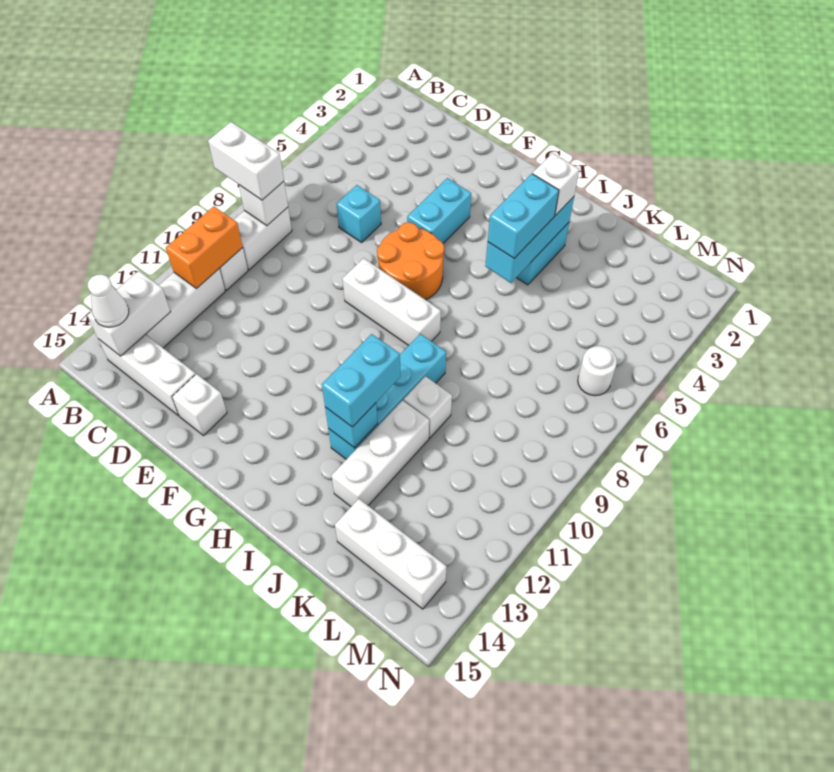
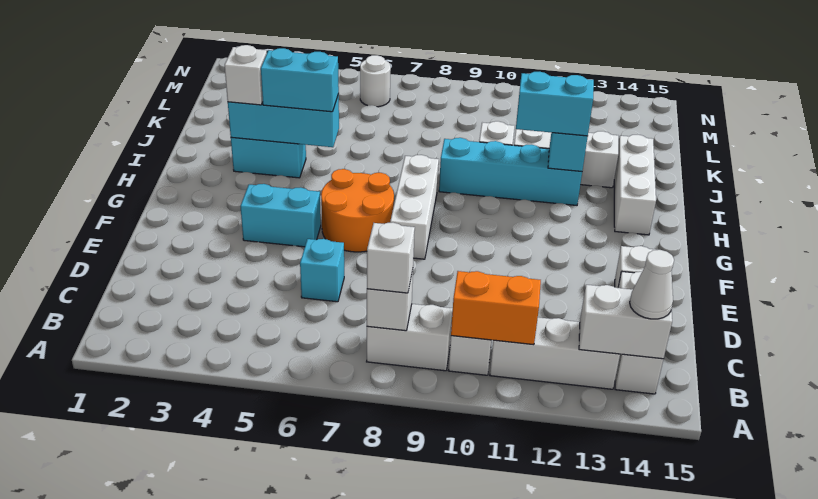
white brick A8:B8 level 3 -> white brick B8 level 3
white brick K14:M14 level 1 -> white brick H14:J14 level 1

